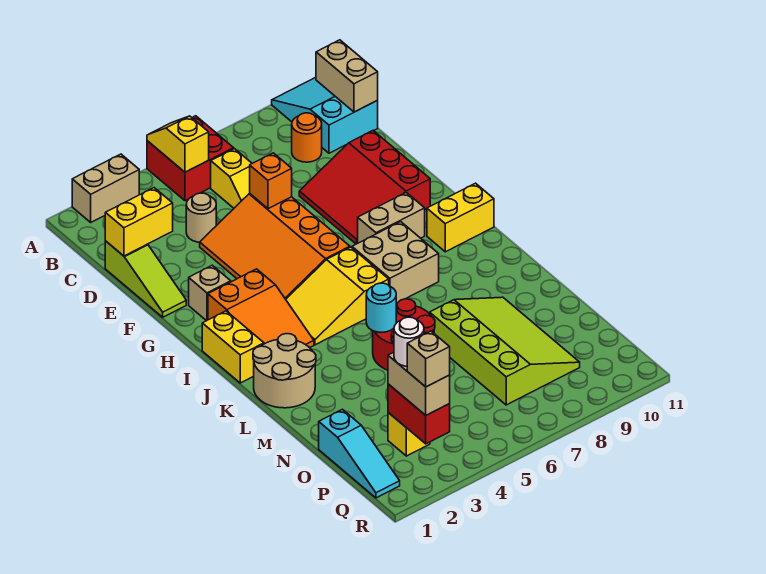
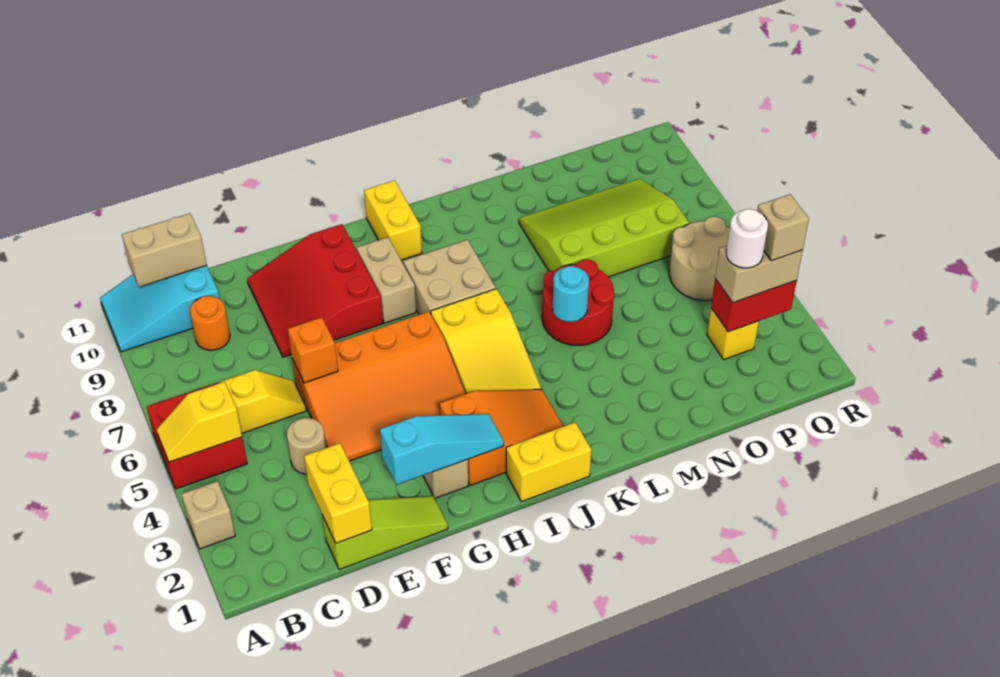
tan brick A2:A3 level 1 -> tan brick A3 level 1
red slope E8:G10 level 1 top 10 -> red slope E8:G10 level 1 top G
tan round brick K1:L2 level 1 -> tan round brick P5:Q6 level 1
cyan slope O1:Q1 level 1 top O -> cyan slope F2:H2 level 2 top F

